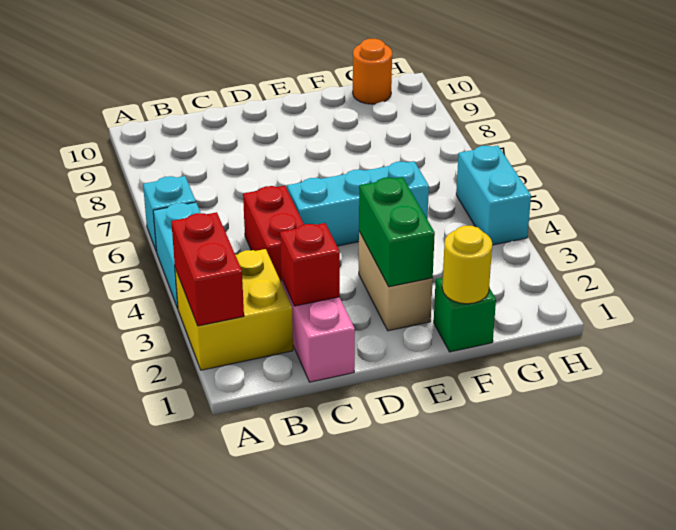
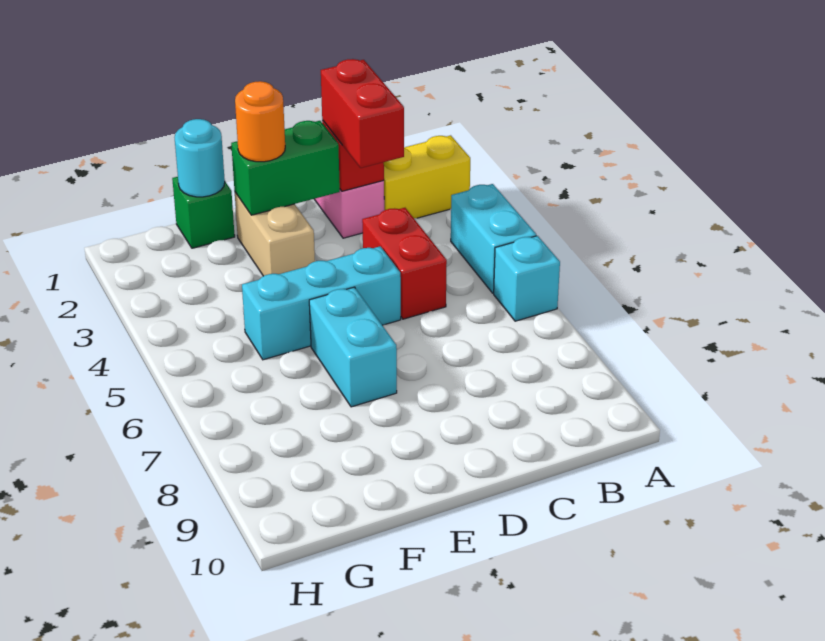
yellow brick A2:B3 level 1 -> yellow brick A2:B2 level 1
red brick A2:A3 level 2 -> red brick C2:C3 level 3
green brick E2:E3 level 2 -> green brick D2:E2 level 2
yellow round brick F1 level 2 -> cyan round brick F1 level 2
orange round brick G10 level 1 -> orange round brick E2 level 3
cyan brick H4:H5 level 1 -> cyan brick E6:E7 level 1

